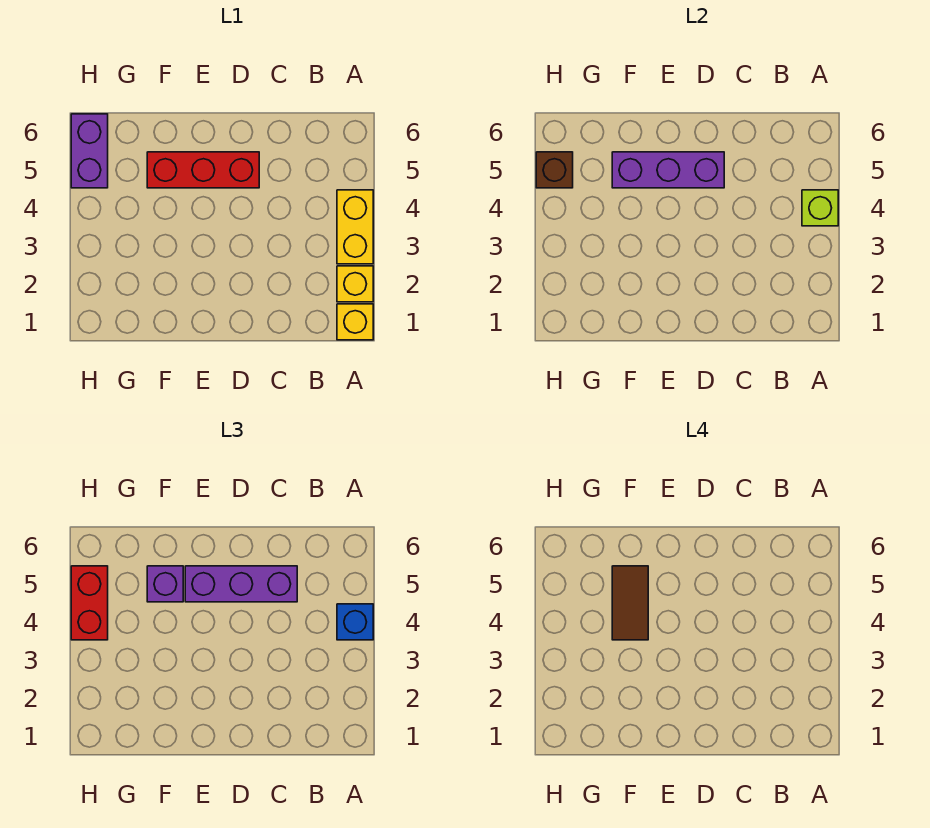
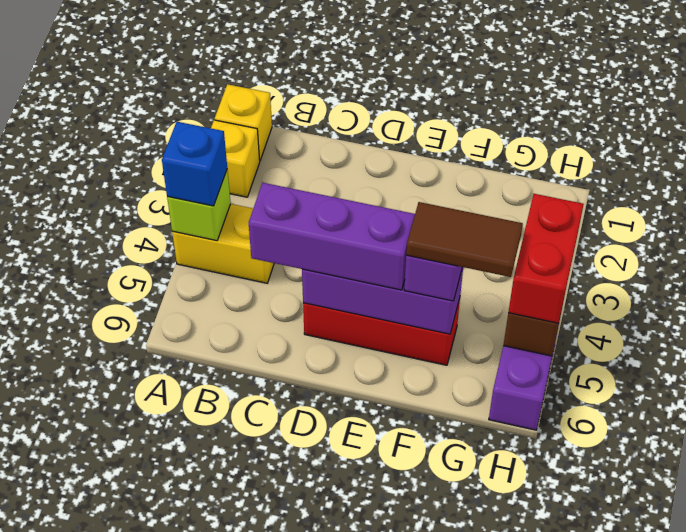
yellow brick A3:A4 level 1 -> yellow brick A4:B4 level 1
brown tile F4:F5 level 4 -> brown tile F5:G5 level 4

